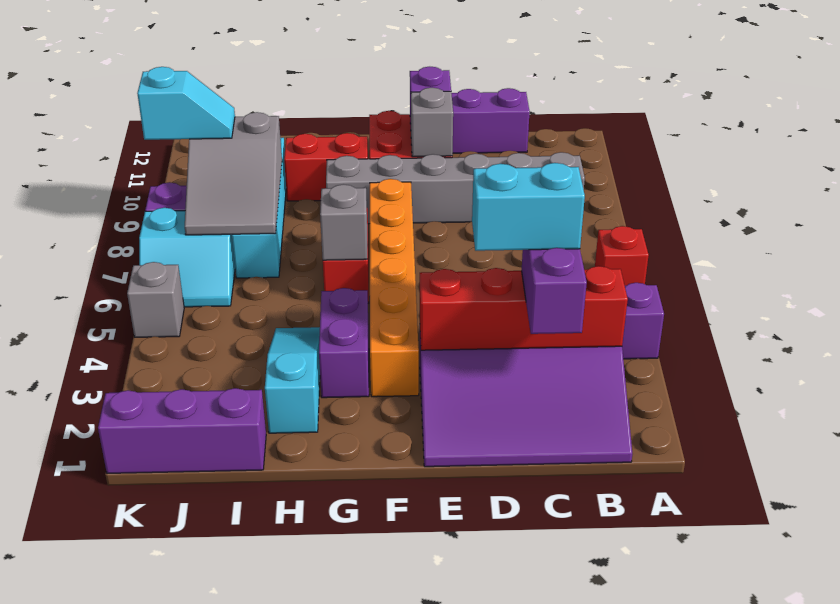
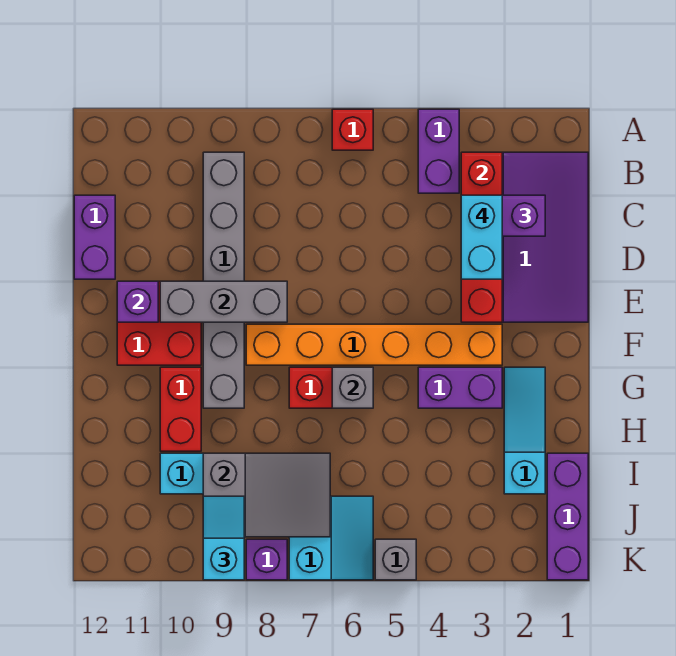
grey brick E10 level 2 -> grey brick E8:E10 level 2
cyan slope H2:H4 level 1 top 2 -> cyan slope G2:I2 level 1 top I

